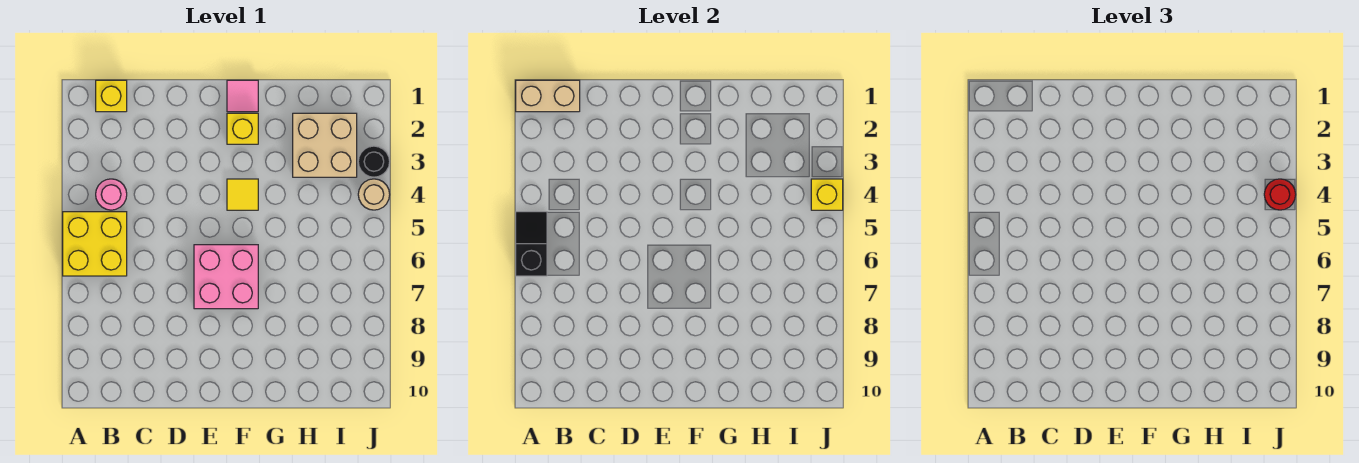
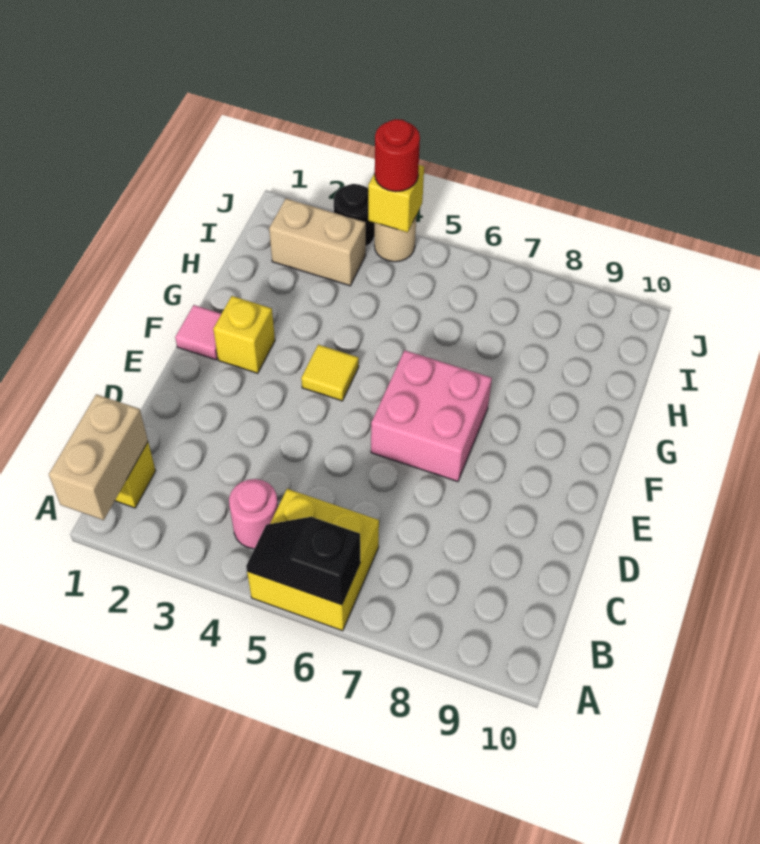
tan brick H2:I3 level 1 -> tan brick I2:I3 level 1

